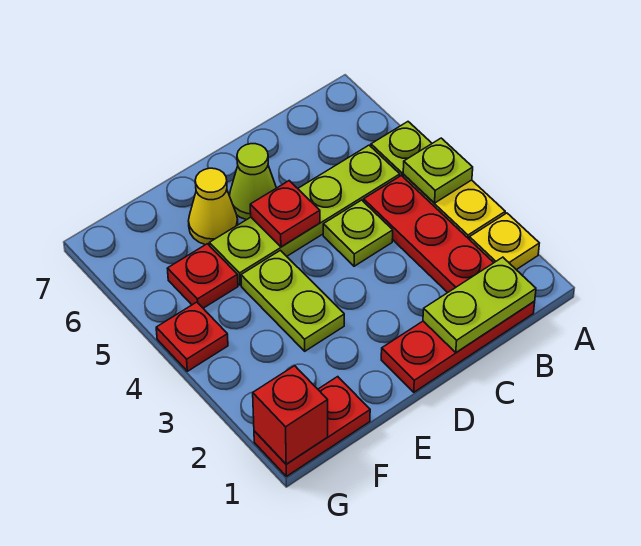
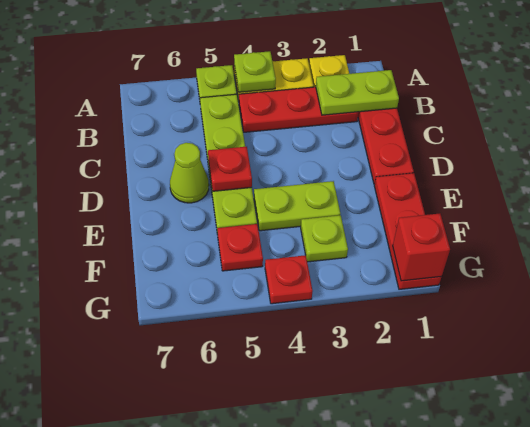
lime plate B1:C1 level 2 -> lime plate B1:B2 level 2
lime plate C4 level 1 -> lime plate F3 level 1
yellow cone E6 level 1 -> none
red plate F1:G1 level 1 -> red plate E1:G1 level 1

